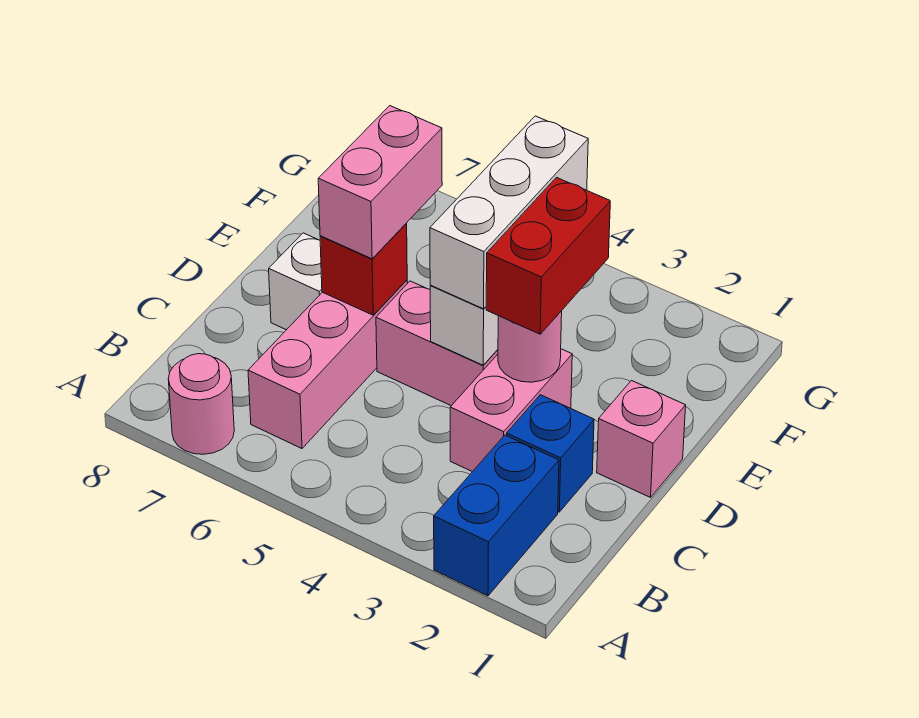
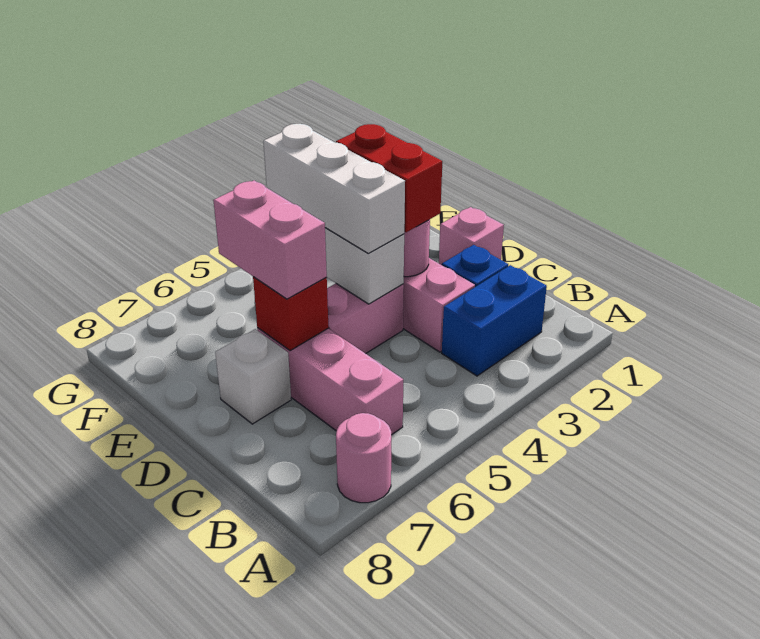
blue brick A2:B2 level 1 -> blue brick B2:B3 level 1

